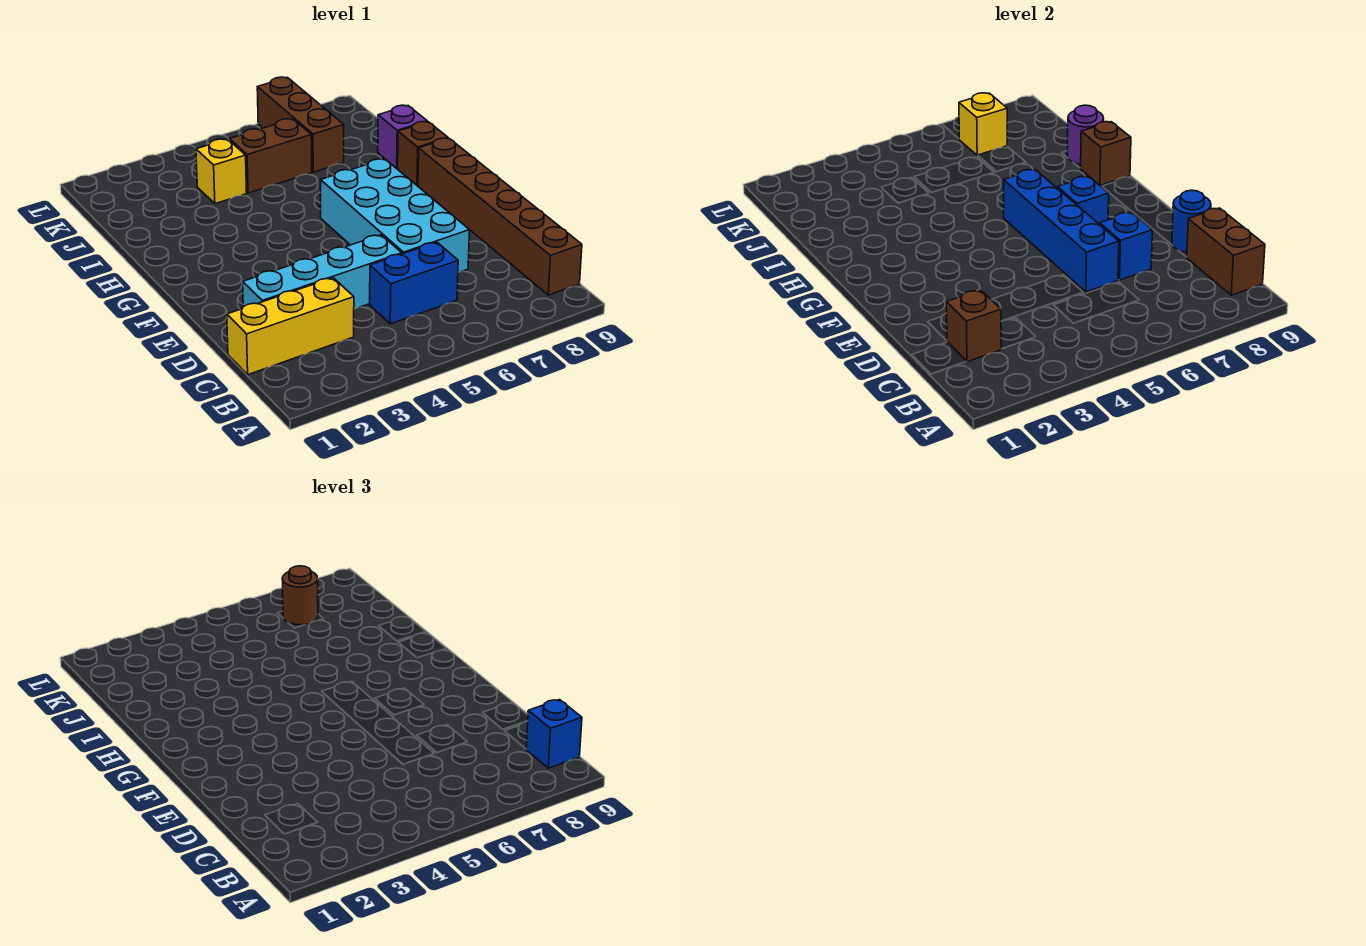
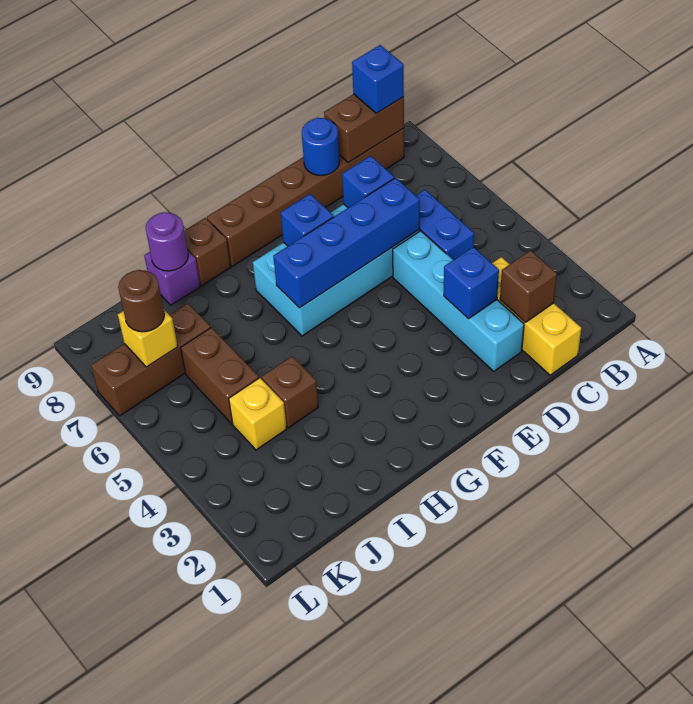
none -> blue brick D3 level 2
brown brick H9 level 2 -> brown brick I4 level 1

